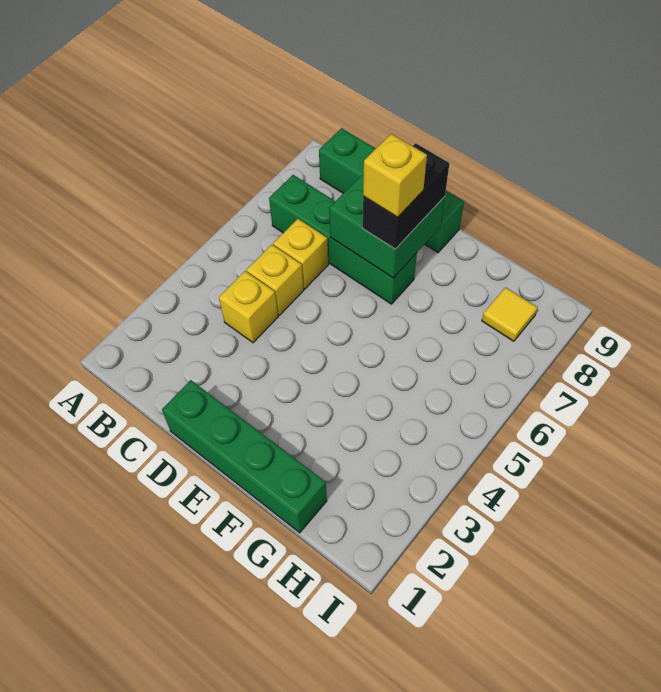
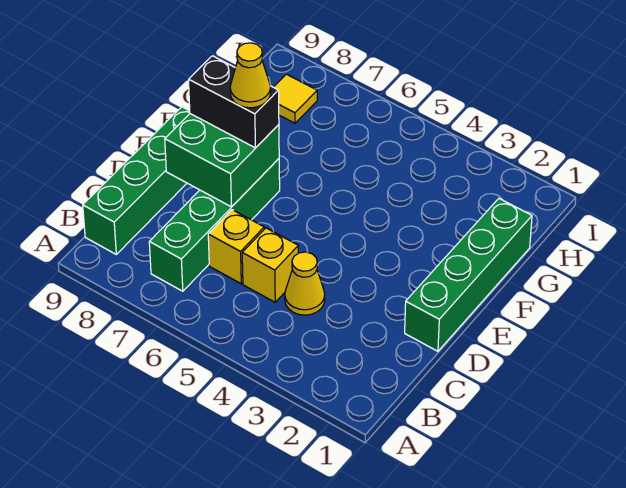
yellow brick C4 level 1 -> yellow cone C4 level 1
yellow brick E7 level 4 -> yellow cone E7 level 4

